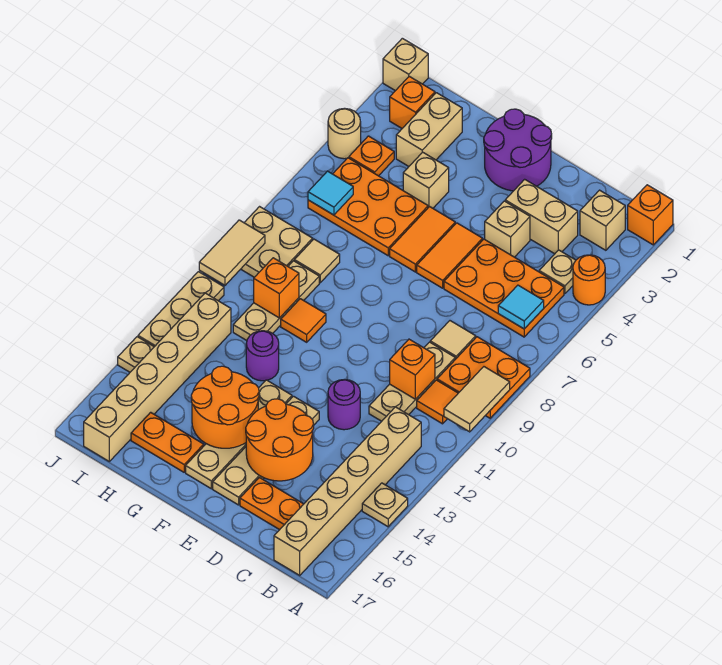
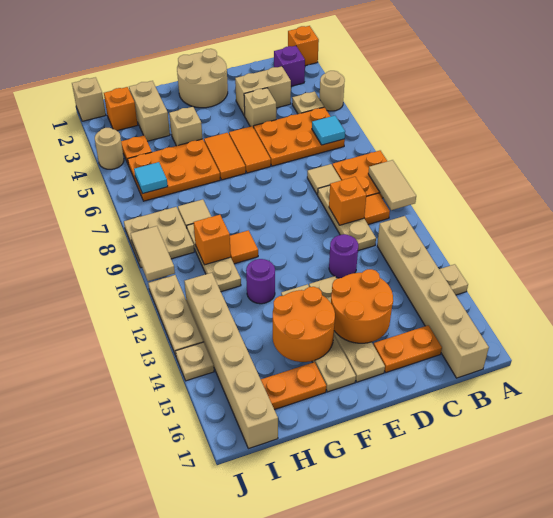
orange round brick A4 level 1 -> tan round brick A4 level 1
tan brick B2 level 1 -> purple brick B2 level 1
purple round brick E1:F2 level 1 -> tan round brick E1:F2 level 1

